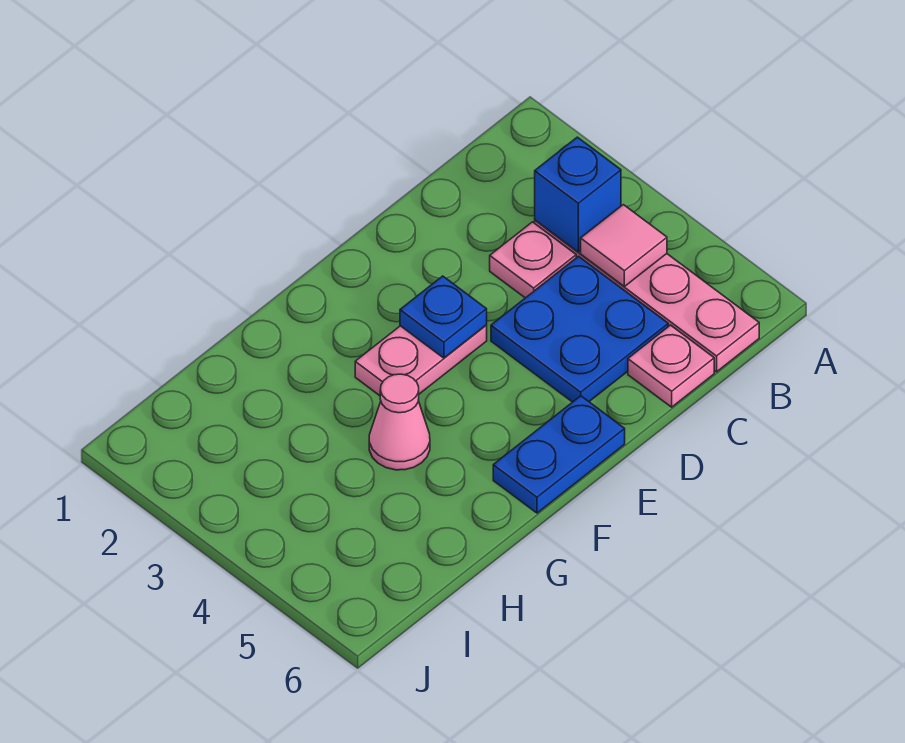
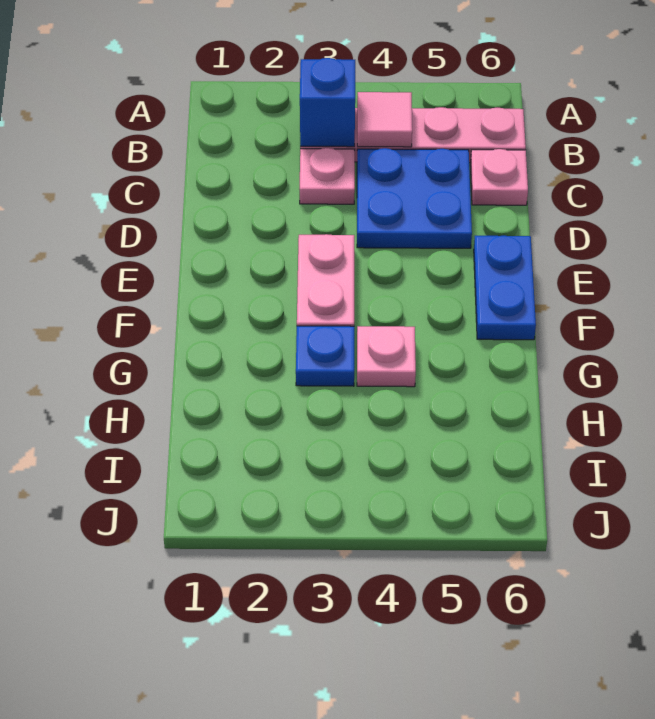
blue plate E3 level 2 -> blue plate G3 level 1
pink cone G4 level 1 -> pink plate G4 level 1

